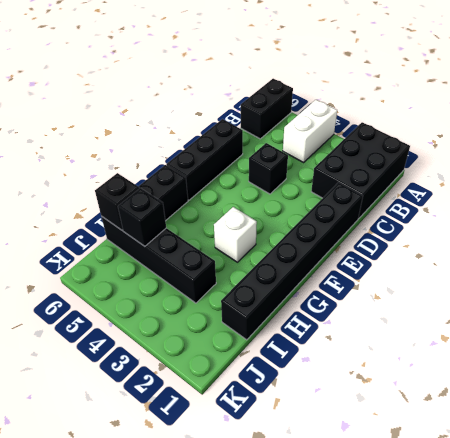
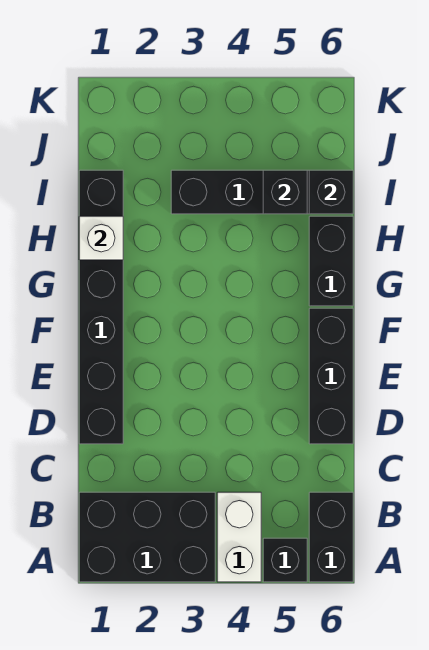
black brick A1:C2 level 1 -> black brick A1:B3 level 1
black brick D4 level 1 -> black brick A5 level 1
white brick G3 level 1 -> white brick H1 level 2

